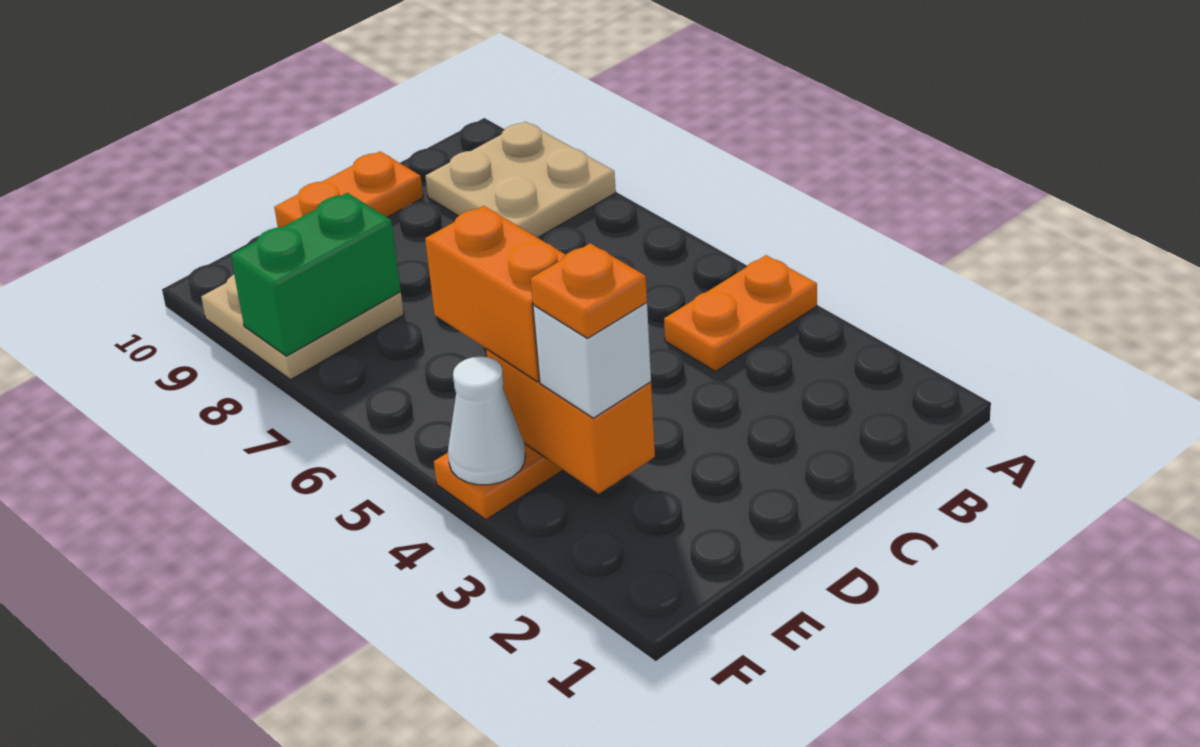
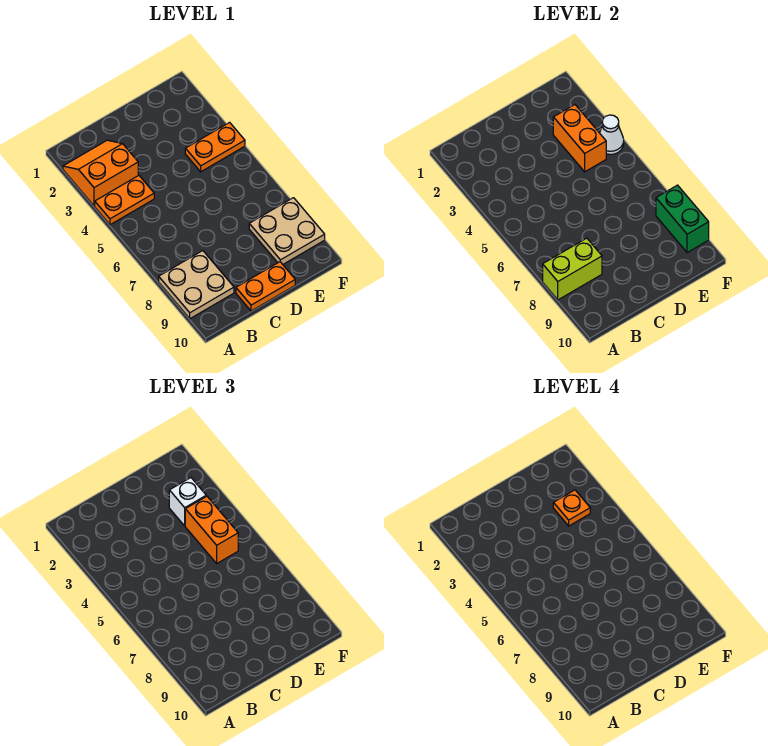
none -> orange slope A2:B3 level 1 top 3
none -> lime brick A8:B8 level 2
green brick E8:F8 level 2 -> green brick F8:F9 level 2

